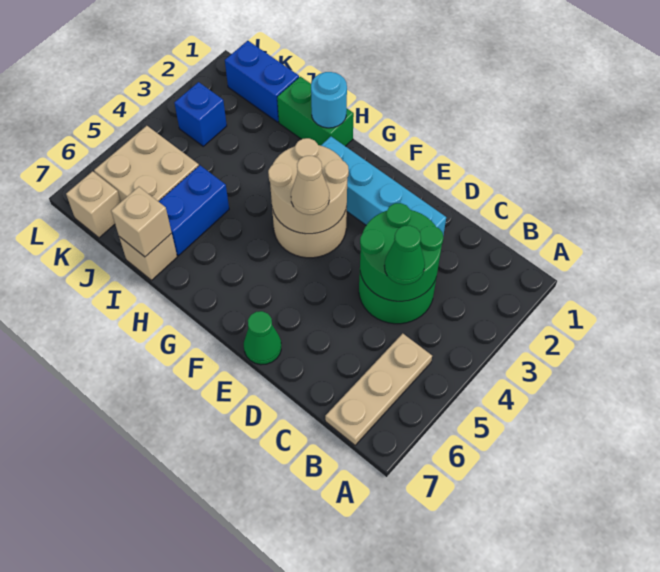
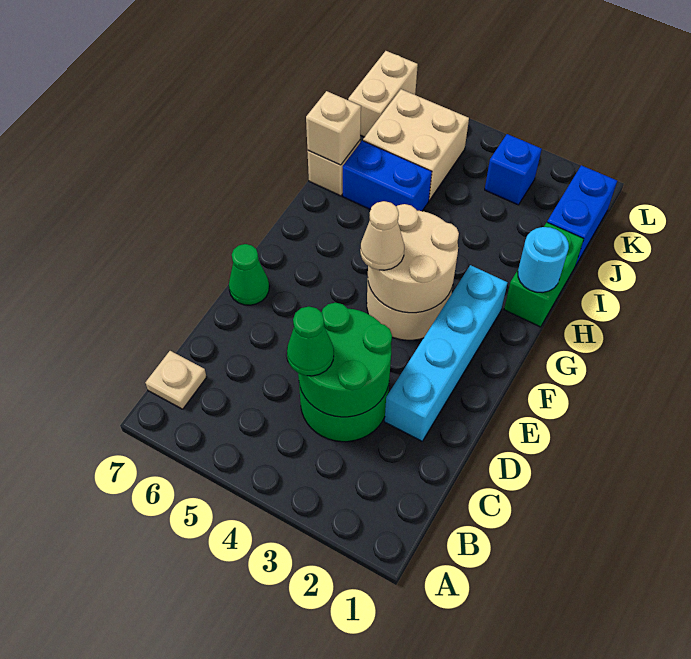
tan plate B5:B7 level 1 -> tan plate B7 level 1
tan brick K7 level 1 -> tan brick K7:L7 level 1

